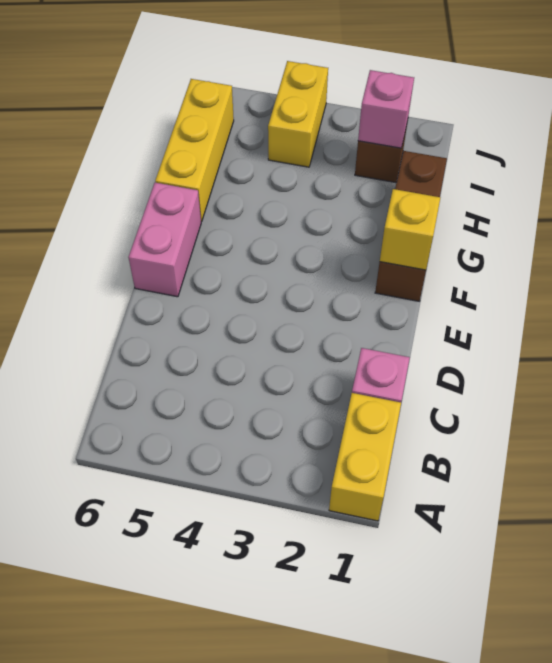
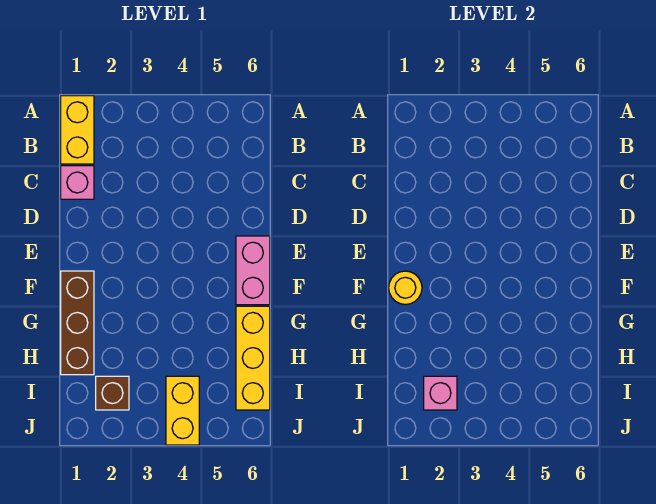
yellow brick F1 level 2 -> yellow round brick F1 level 2

